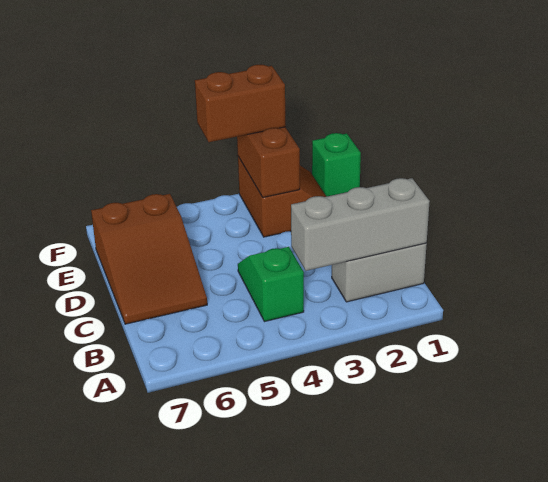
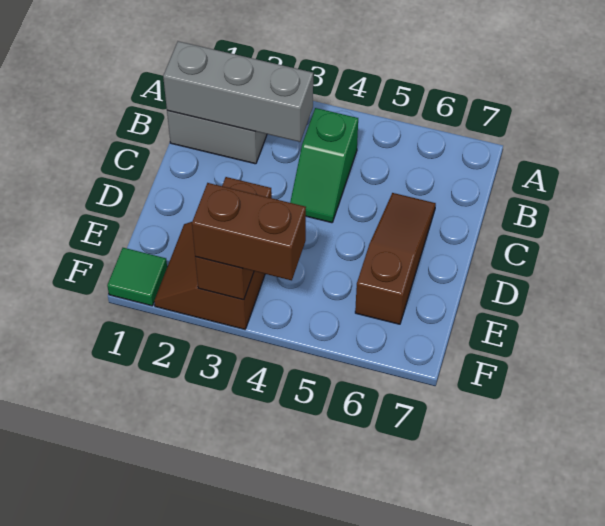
brown slope C6:E7 level 1 top E -> brown slope C6:E6 level 1 top E
green brick F1 level 1 -> green tile F1 level 1

